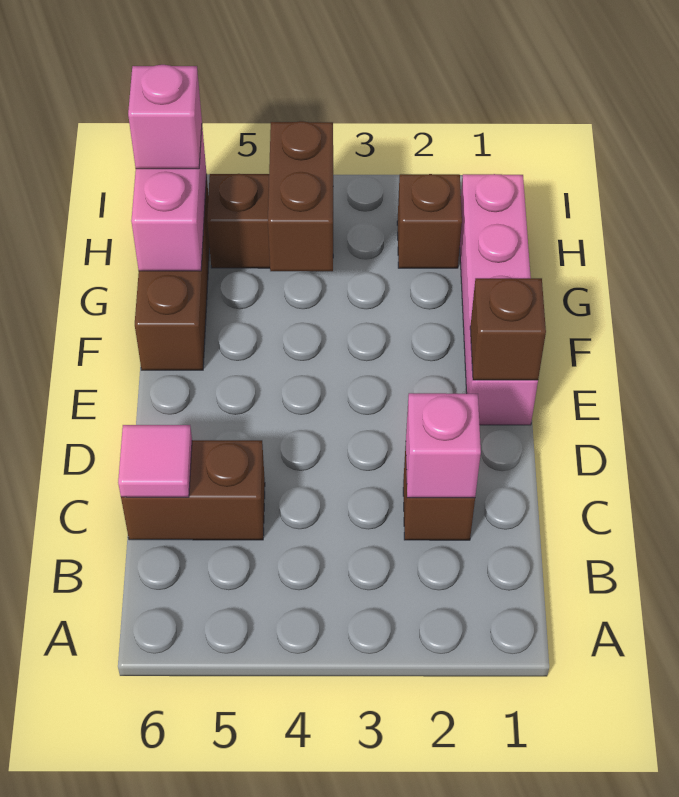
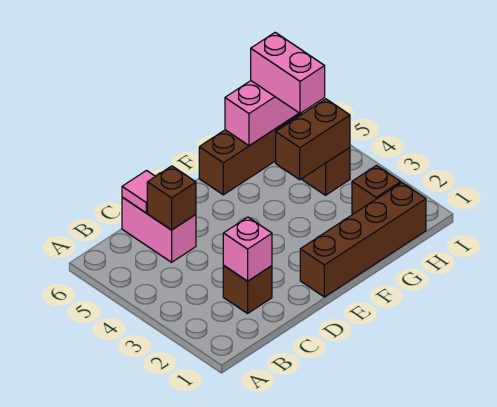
brown brick C5:C6 level 1 -> pink brick C5:C6 level 1
pink brick E1:H1 level 1 -> brown brick E1:H1 level 1
brown brick E1 level 2 -> brown brick C5 level 2
pink brick H6 level 3 -> pink brick H5:H6 level 3

